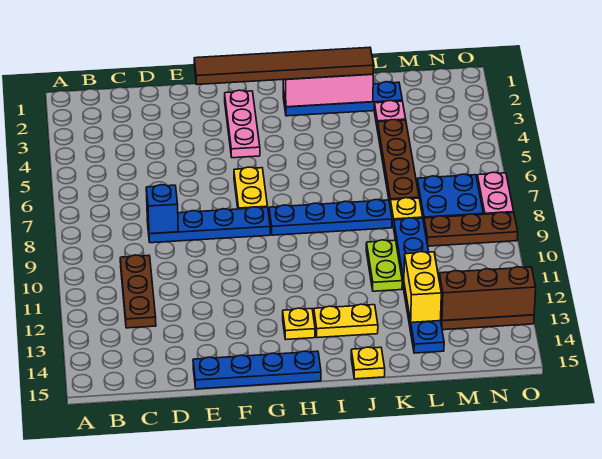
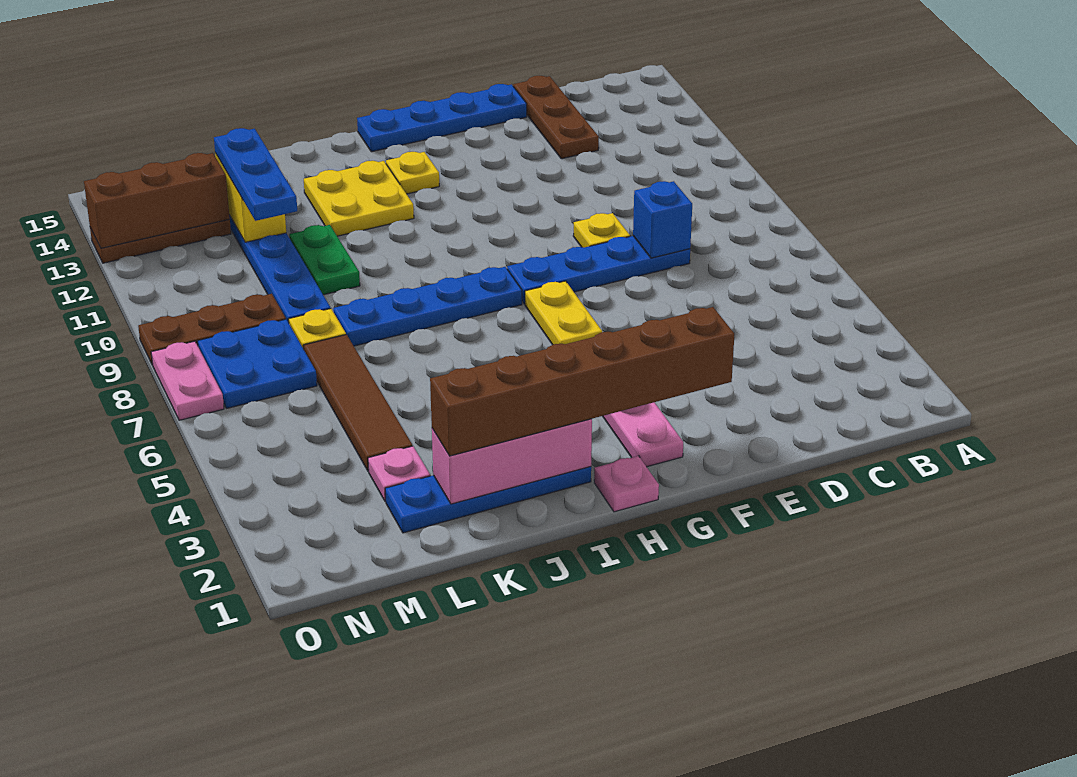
brown plate C10:C12 level 1 -> brown plate D13:D15 level 1
brown tile F2:K2 level 3 -> brown brick F2:K2 level 3
none -> pink plate H1 level 1
yellow plate I13:J13 level 1 -> yellow plate I12:J13 level 1
yellow plate J15 level 1 -> yellow plate E9 level 1
lime plate K10:K11 level 1 -> green plate K10:K11 level 1
brown plate L4:L7 level 1 -> brown tile L4:L7 level 1
none -> blue plate L11:L13 level 3

